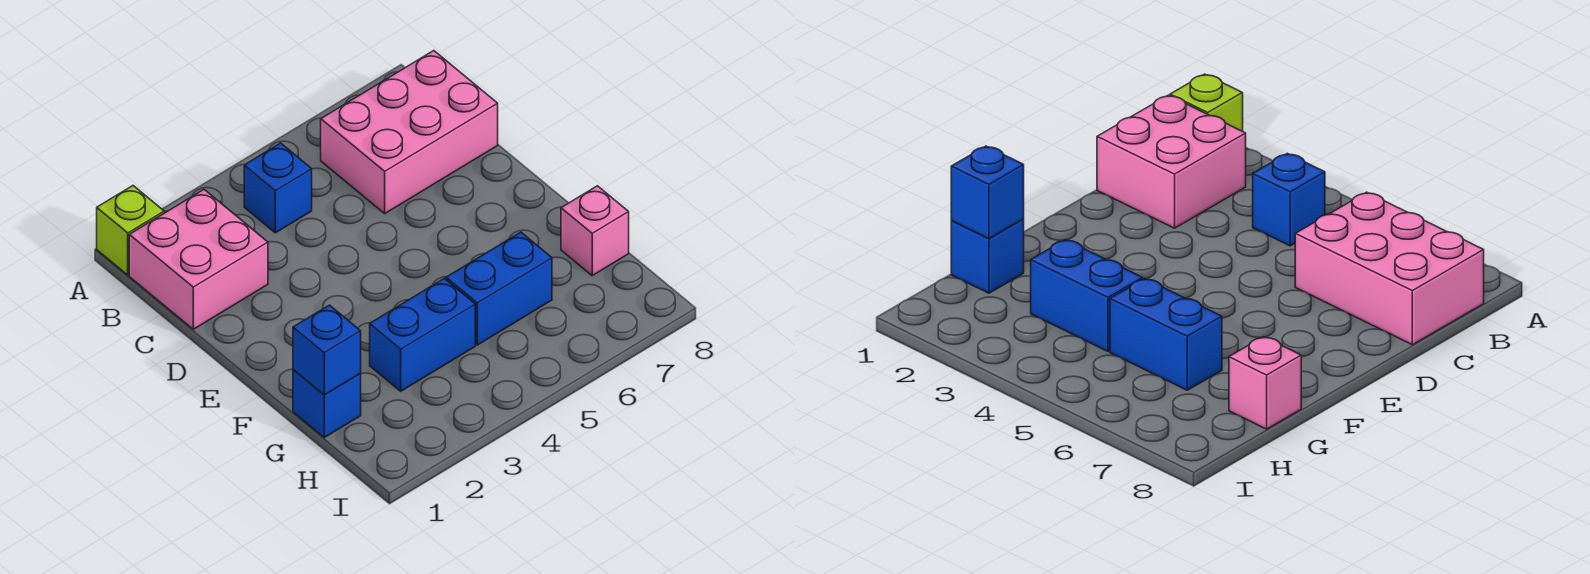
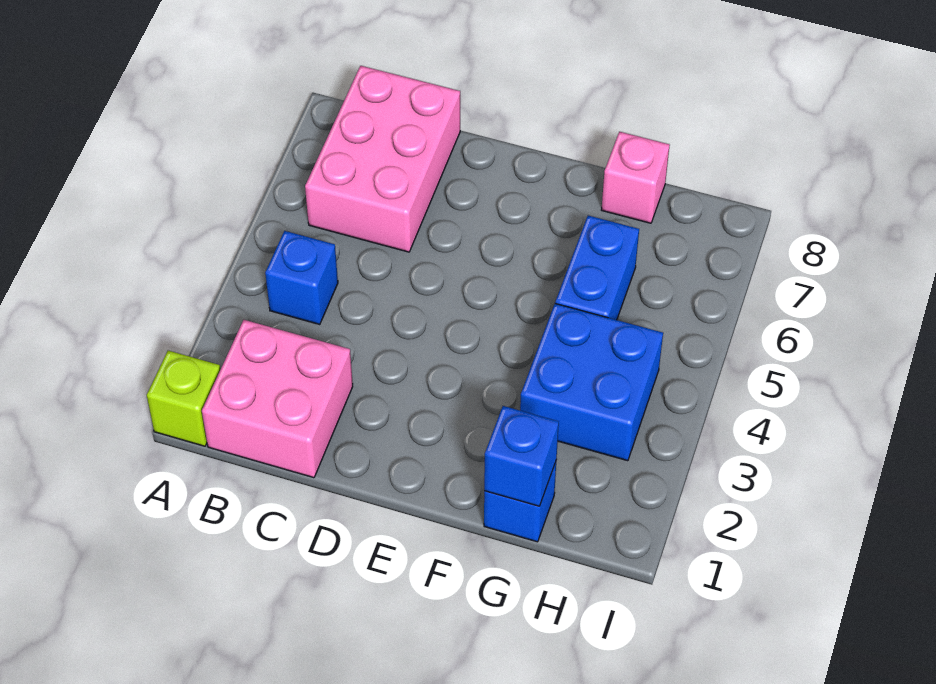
blue brick G3:G4 level 1 -> blue brick G3:H4 level 1

